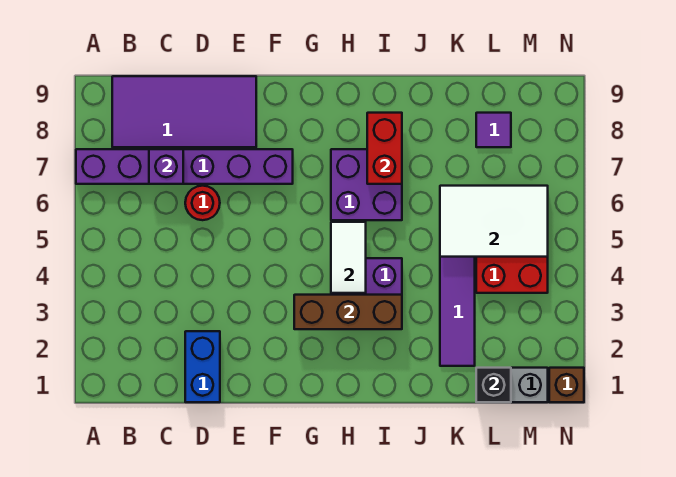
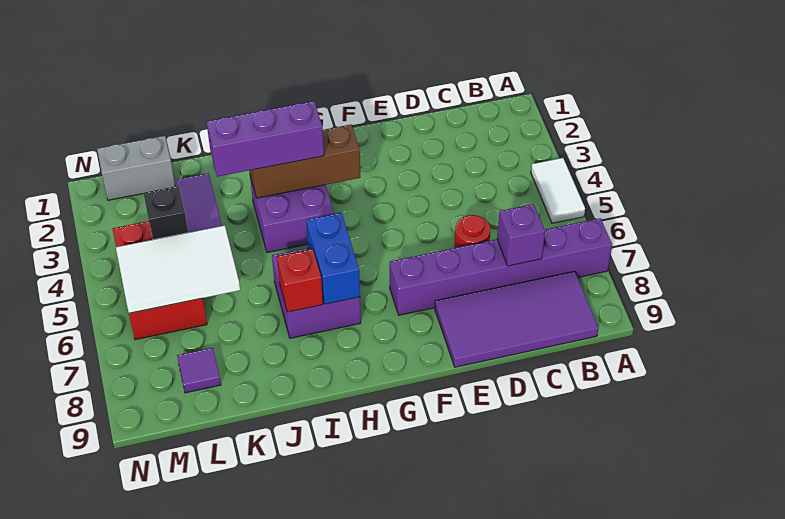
blue brick D1:D2 level 1 -> blue brick H6:H7 level 2
none -> purple brick H3:J3 level 3
white tile H4:H5 level 2 -> white tile A4:A5 level 1
red brick I7:I8 level 2 -> red brick I7 level 2
black brick L1 level 2 -> black brick L4 level 2
brown brick N1 level 1 -> none

